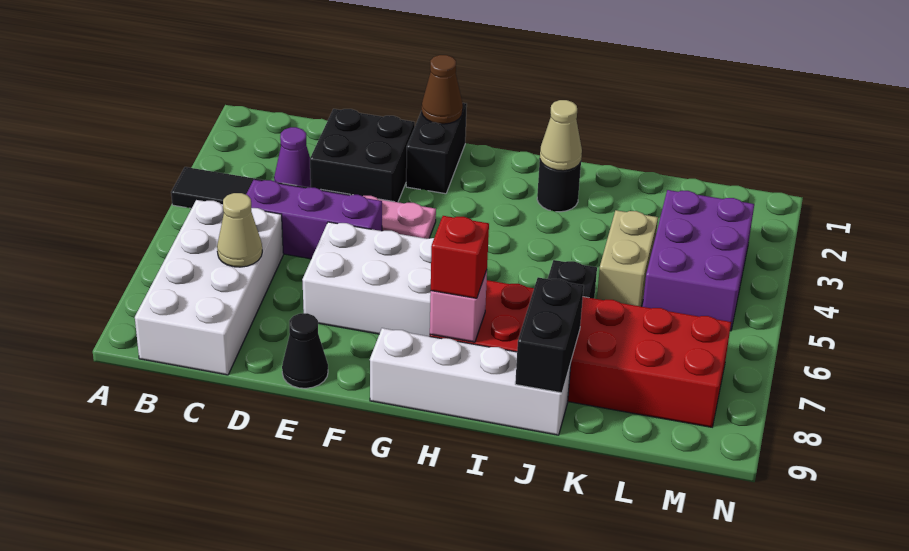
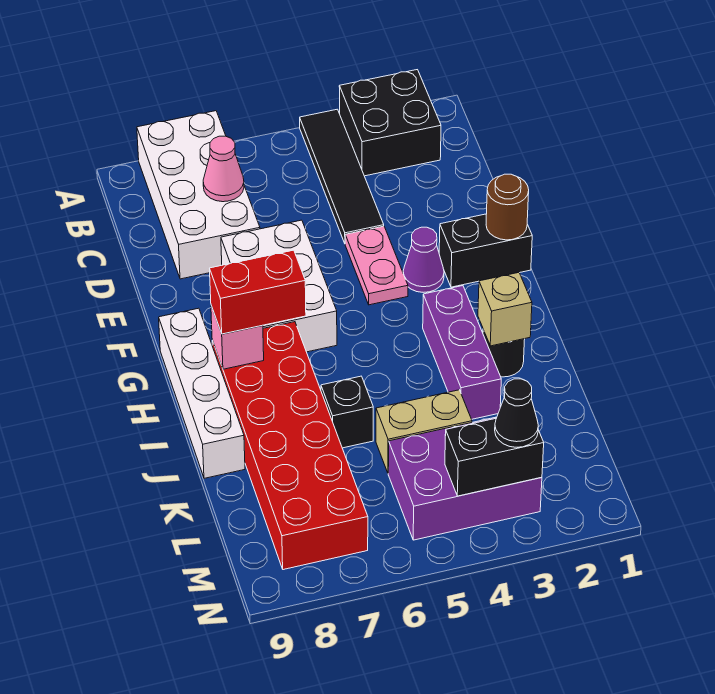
white brick B6:C9 level 1 -> white brick A7:D8 level 1
purple cone C3 level 1 -> purple cone F3 level 1
purple brick C5:E5 level 1 -> purple brick H3:J3 level 1
tan cone C7 level 2 -> pink cone C7 level 2
black brick D2:E3 level 1 -> black brick A2:B3 level 1
black cone E9 level 1 -> black cone M3 level 3
brown cone F1 level 2 -> brown round brick F1 level 2
red brick H8 level 3 -> red brick H7:H8 level 3
tan cone I2 level 2 -> tan brick I2 level 2
black brick J8:J9 level 2 -> black brick M3:M4 level 2

